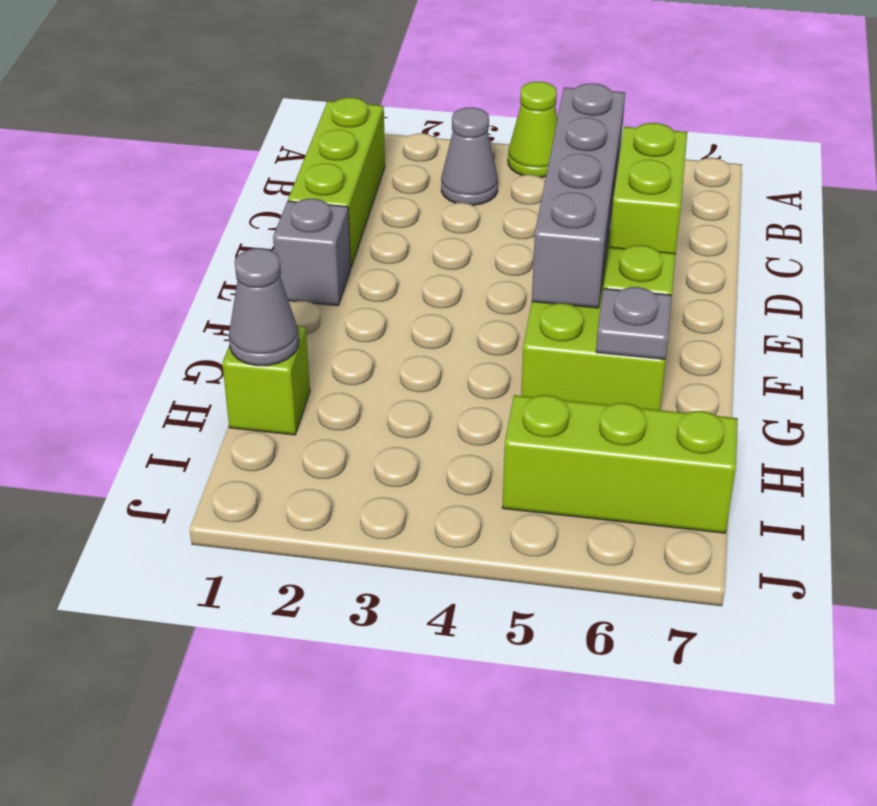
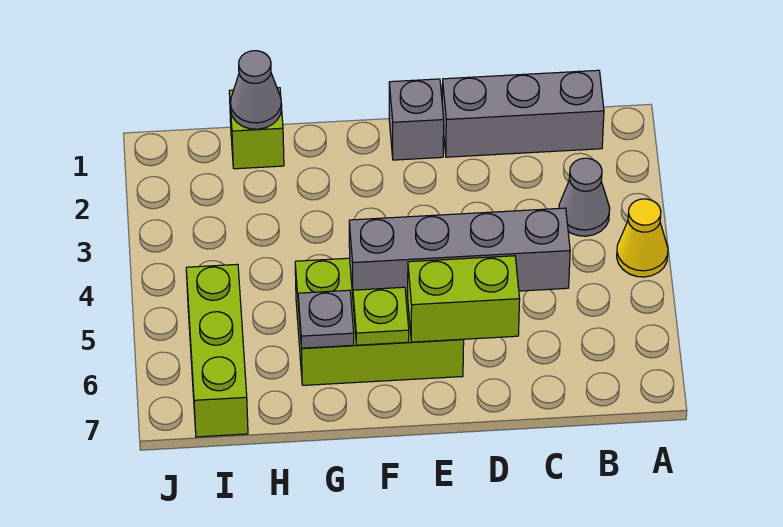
lime cone A4 level 1 -> yellow cone A4 level 1
lime brick B1:D1 level 1 -> grey brick B1:D1 level 1

